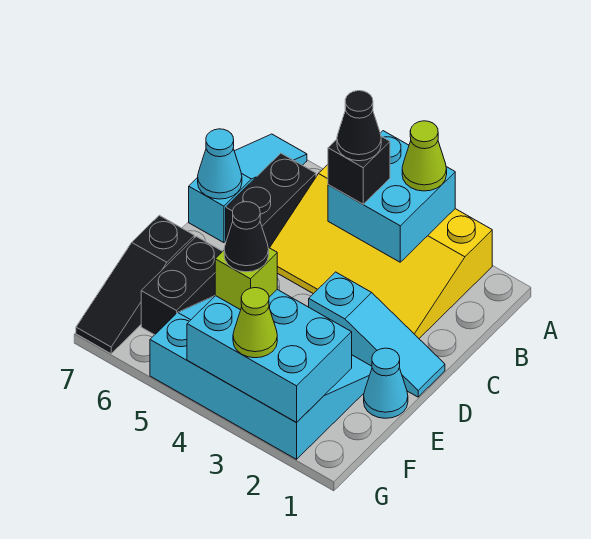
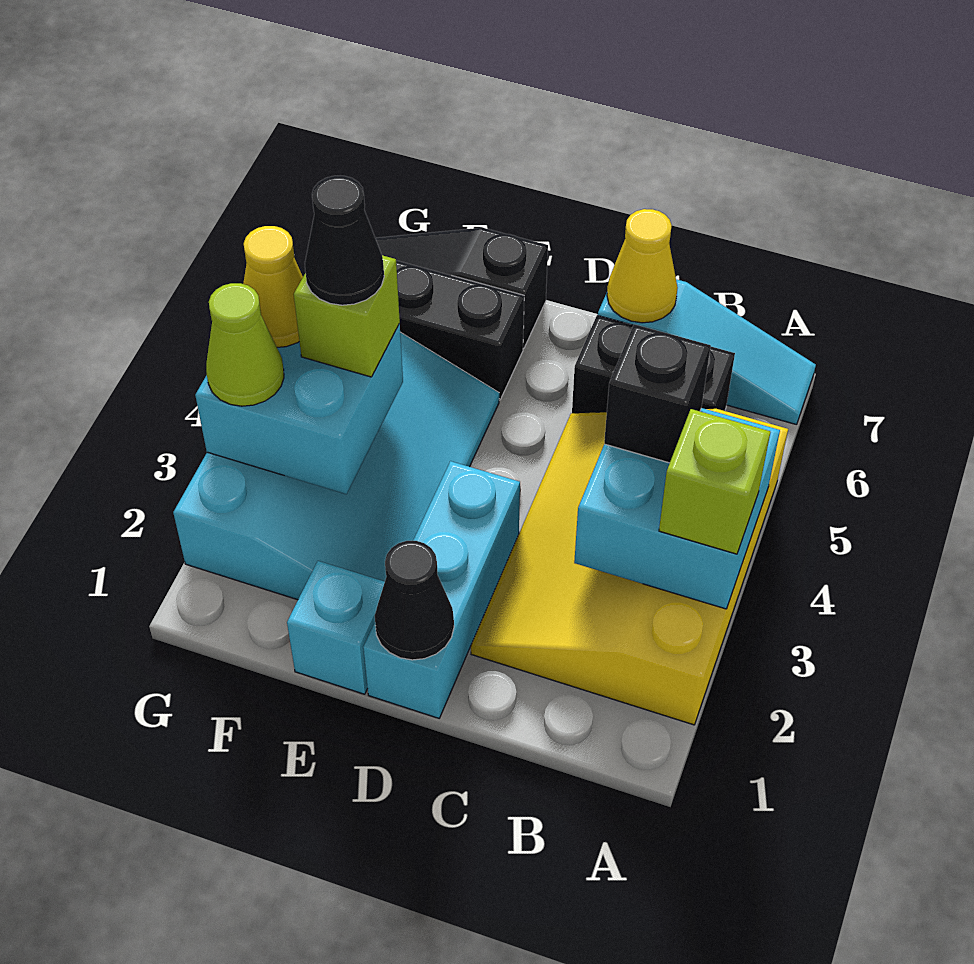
lime cone A3 level 3 -> lime brick A3 level 3
black cone B4 level 4 -> black cone D1 level 2
cyan cone C7 level 2 -> yellow cone C7 level 2
cyan slope D1:D3 level 1 top 3 -> cyan brick D1:D3 level 1
cyan cone E1 level 1 -> cyan brick E1 level 1
cyan brick F2:G4 level 2 -> cyan brick F3:G4 level 2
none -> yellow cone G4 level 3

